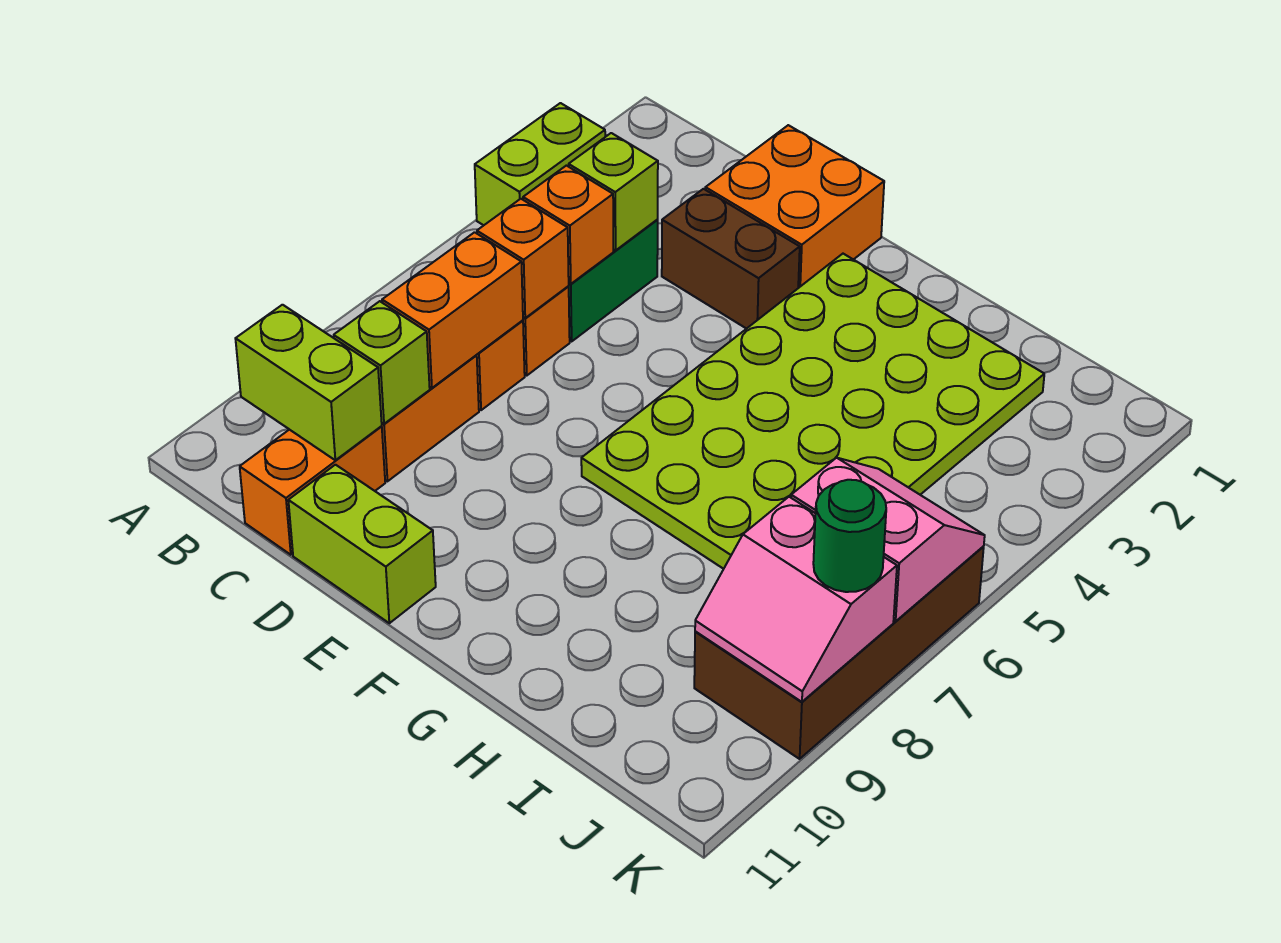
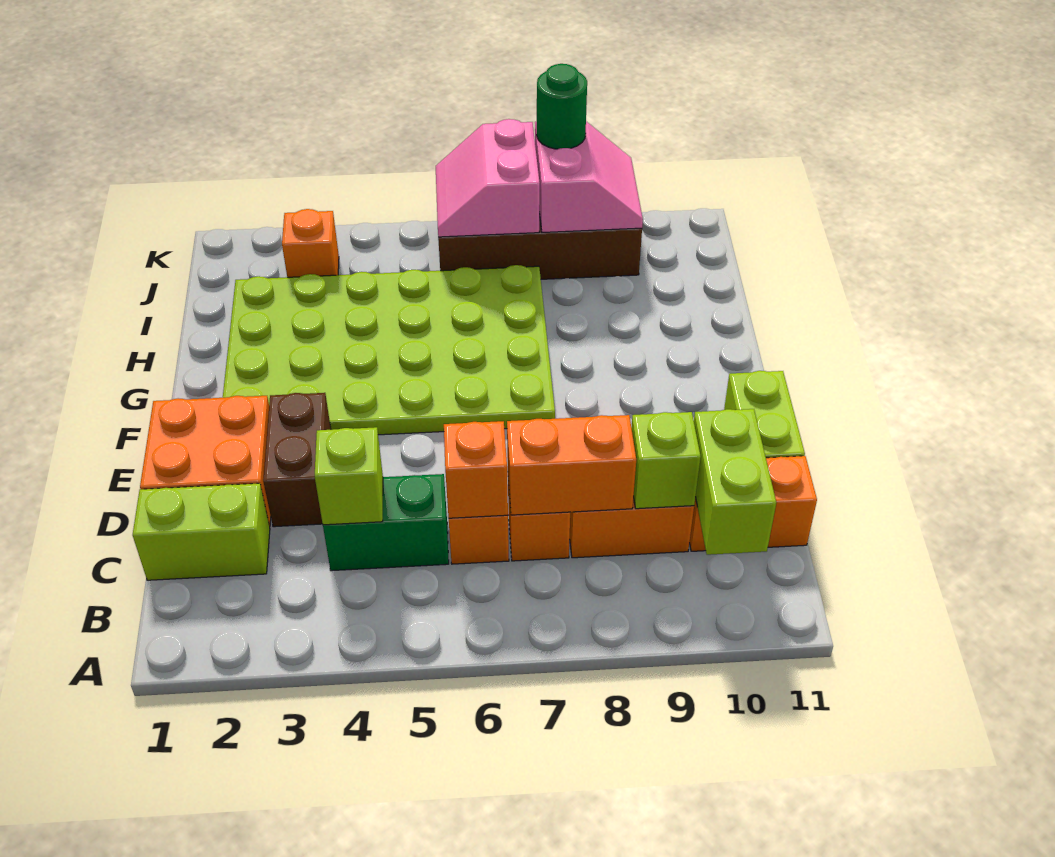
lime brick A3:A4 level 1 -> lime brick C1:C2 level 1
orange brick C5 level 2 -> orange brick J3 level 1

